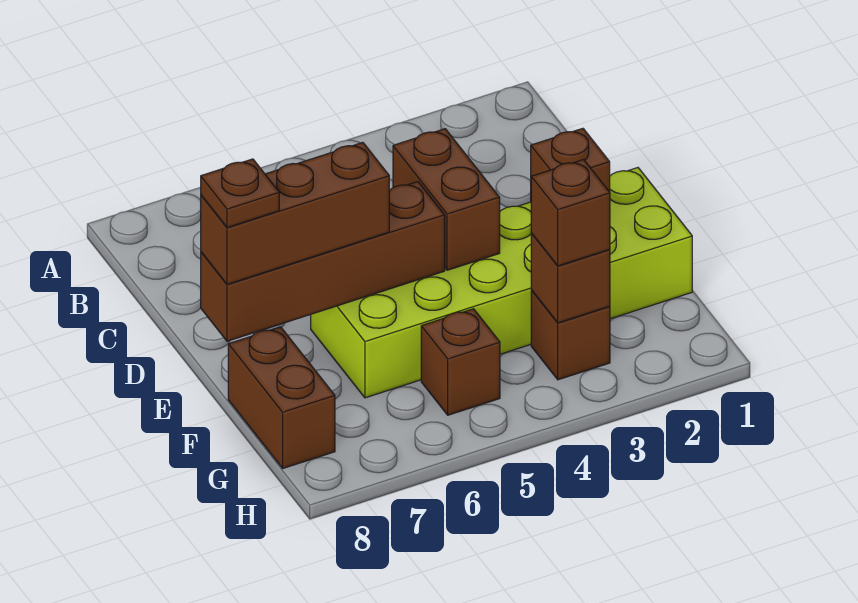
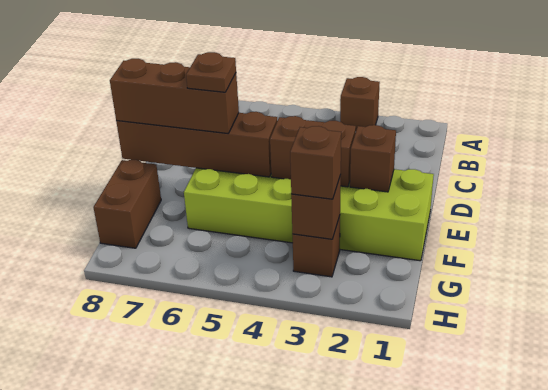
brown brick D4:E4 level 2 -> brown brick E3:E4 level 2
brown plate E8 level 4 -> brown plate E6 level 4
brown brick G5 level 1 -> brown brick A3 level 1

